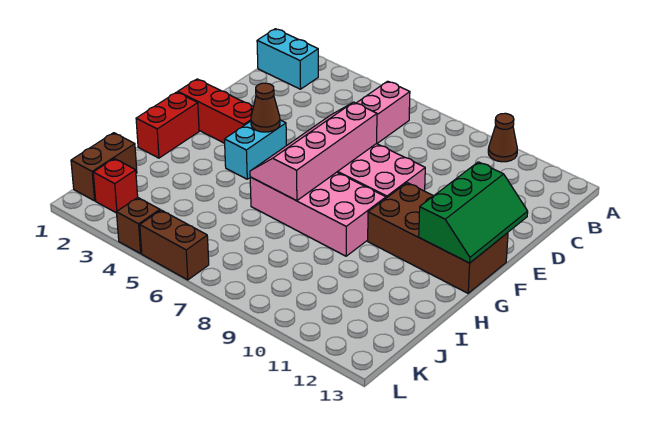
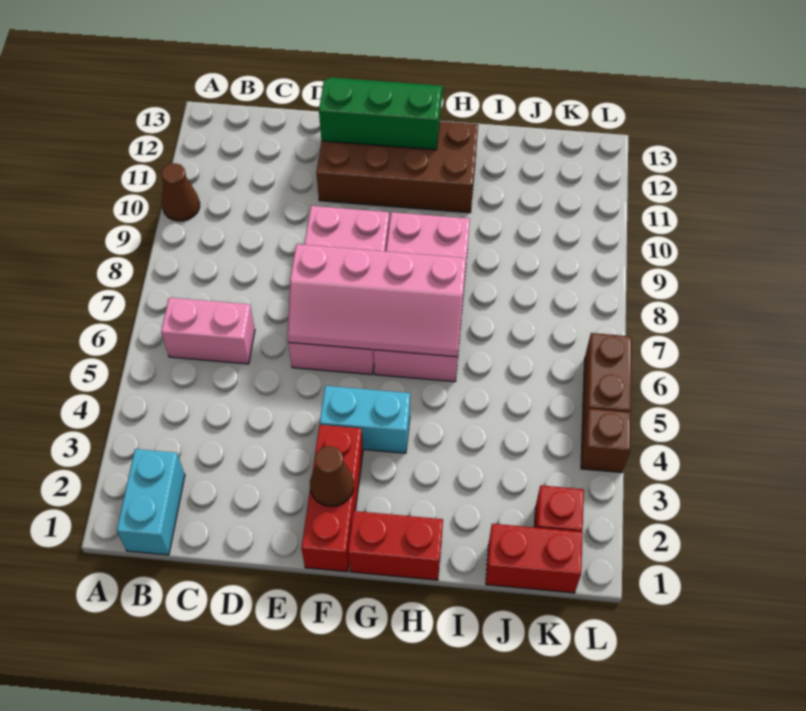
brown cone F4 level 2 -> brown cone F2 level 2
brown brick F10:G13 level 1 -> brown brick E11:H12 level 1
brown brick J1:K1 level 1 -> red brick J1:K1 level 1

